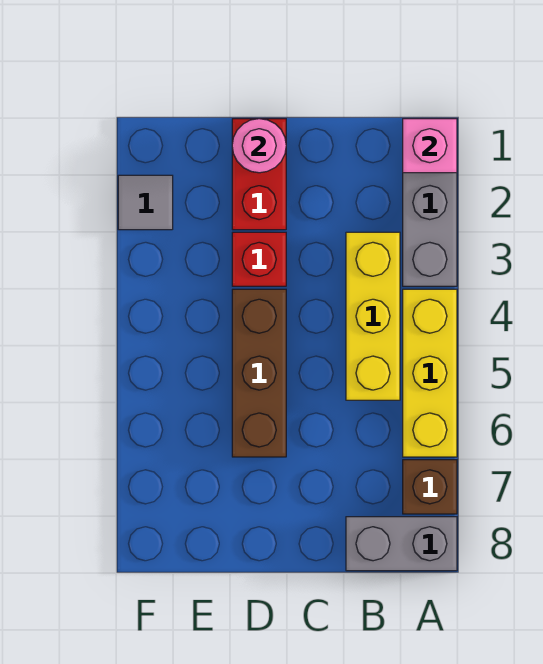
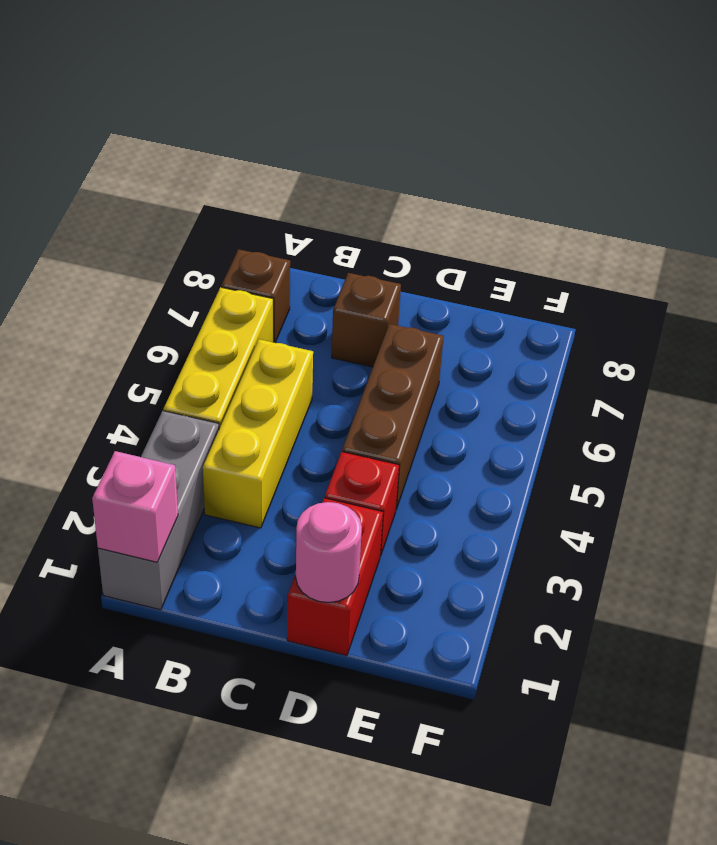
grey brick A8:B8 level 1 -> none
none -> brown brick C7 level 1
grey tile F2 level 1 -> none

